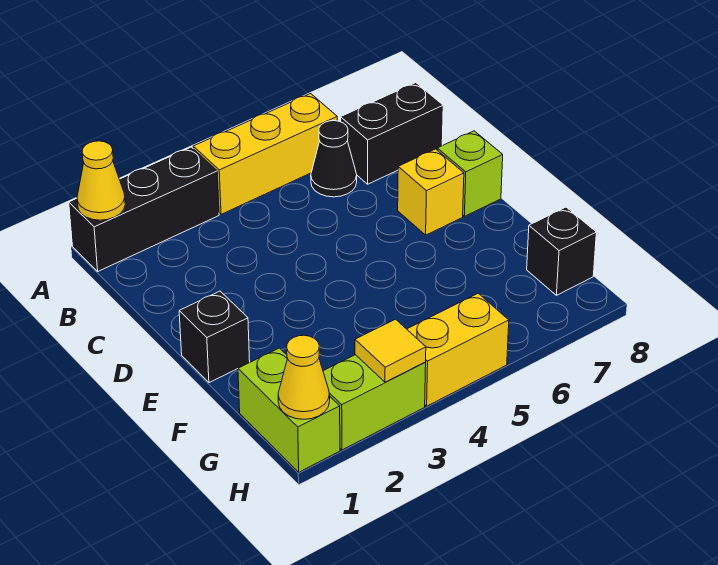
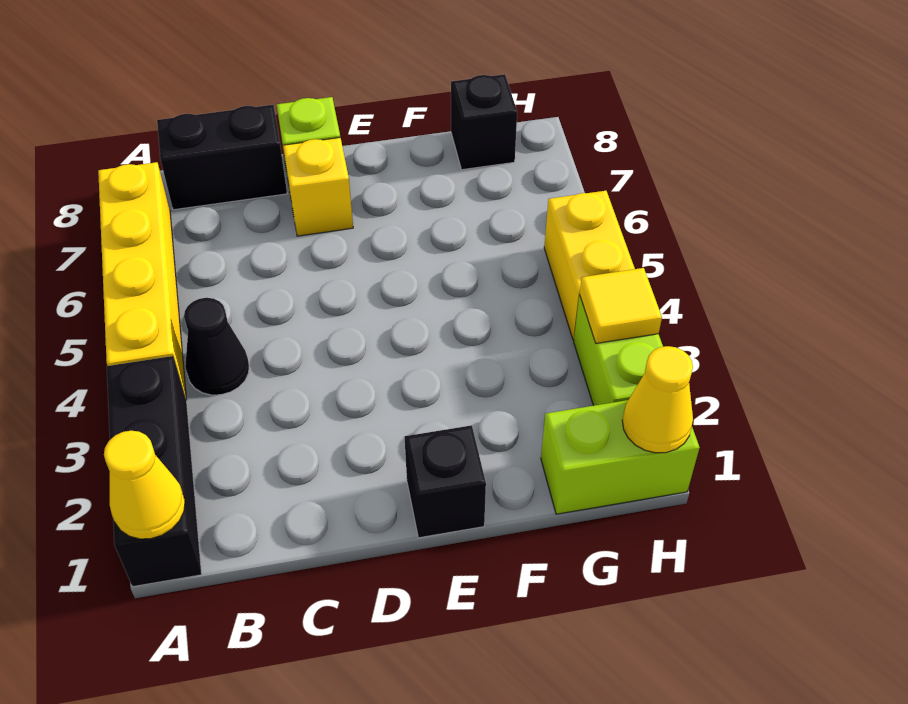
yellow brick A4:A6 level 1 -> yellow brick A4:A7 level 1
black cone B6 level 1 -> black cone B4 level 1
black brick B7:B8 level 1 -> black brick B8:C8 level 1

